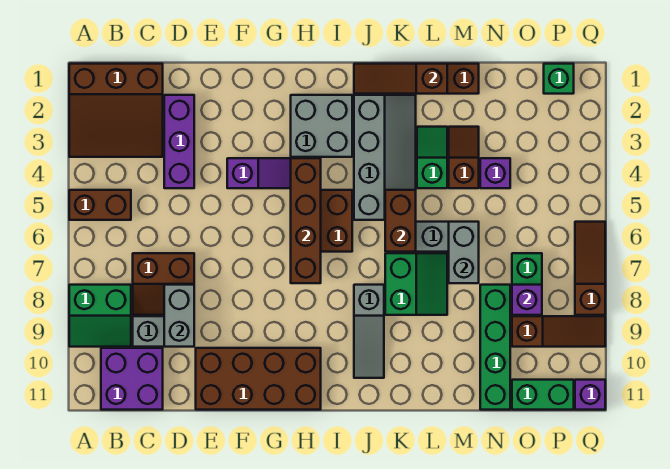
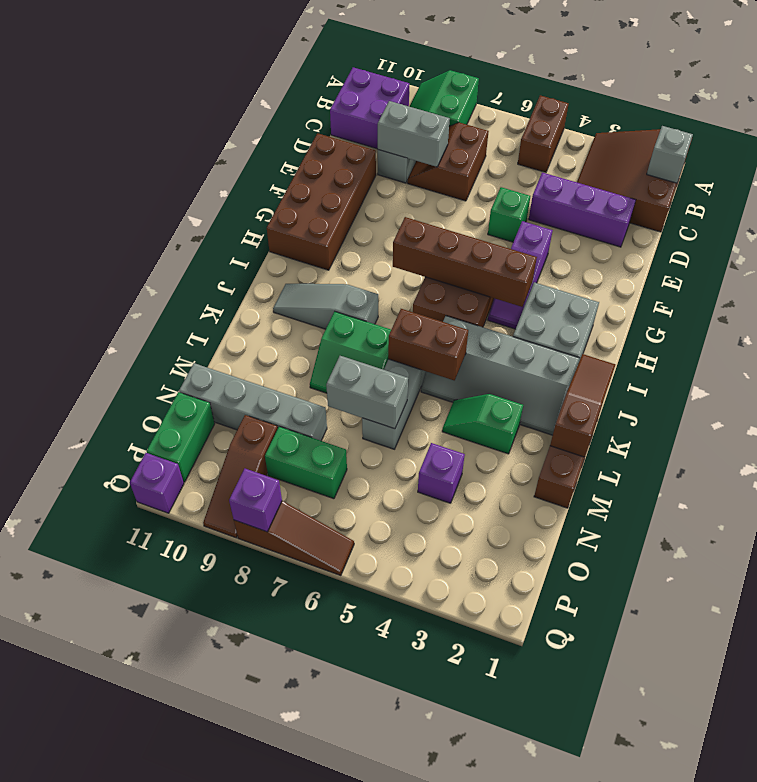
none -> grey brick B1 level 2
green slope L3:L4 level 1 top 4 -> green slope L3:L4 level 1 top 3
brown slope M3:M4 level 1 top 4 -> none
green brick N8:N11 level 1 -> grey brick N8:N11 level 1
purple brick O8 level 2 -> purple brick Q8 level 2
green brick P1 level 1 -> green brick E5 level 1

